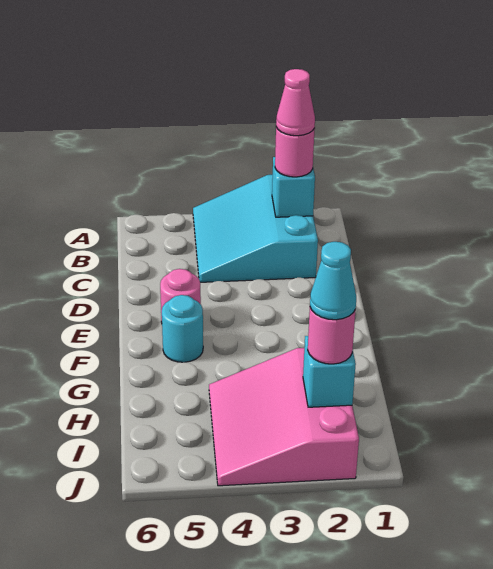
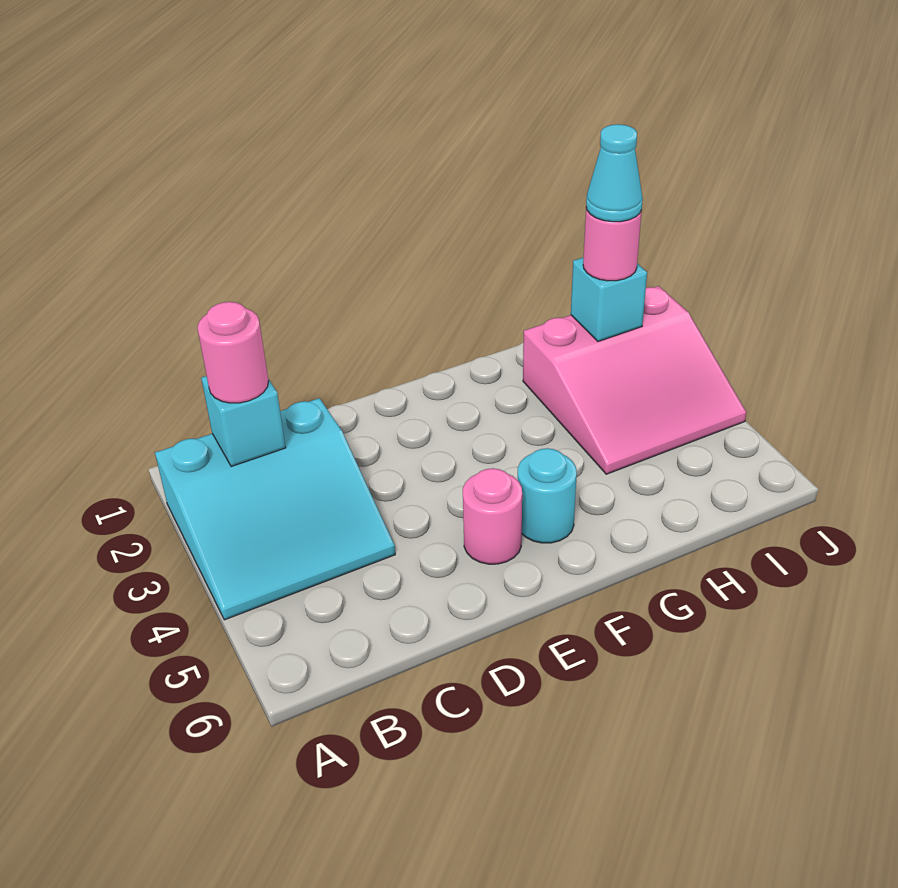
pink cone B2 level 4 -> none

